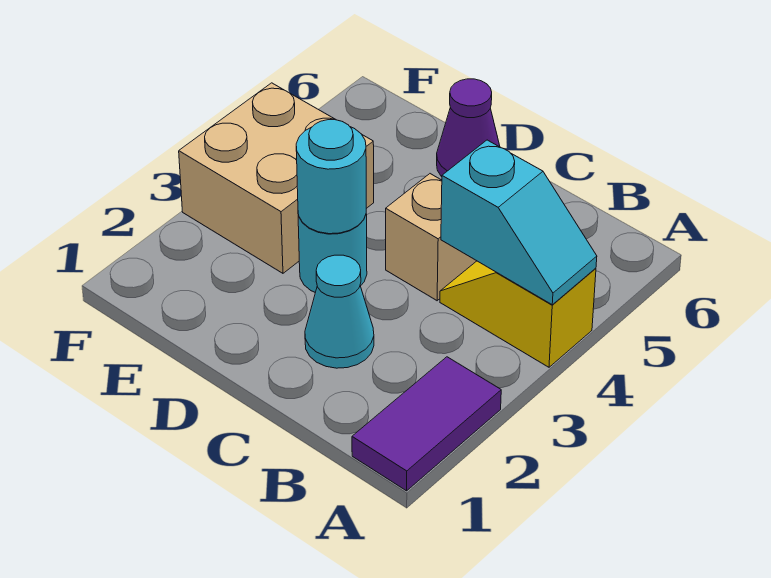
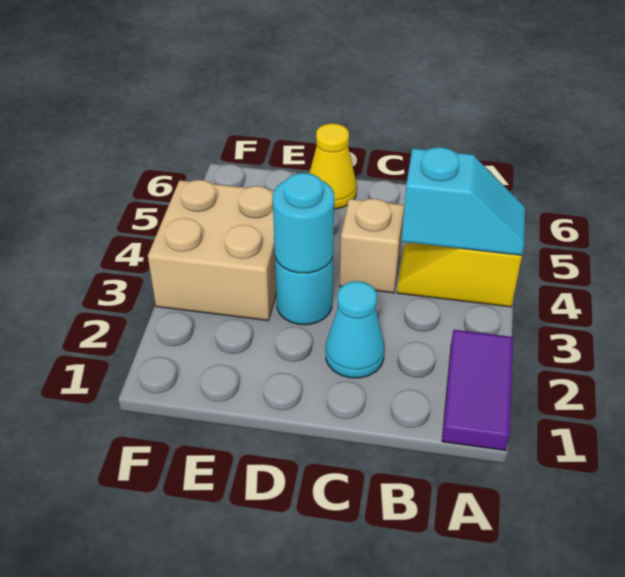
purple cone D6 level 1 -> yellow cone D6 level 1

